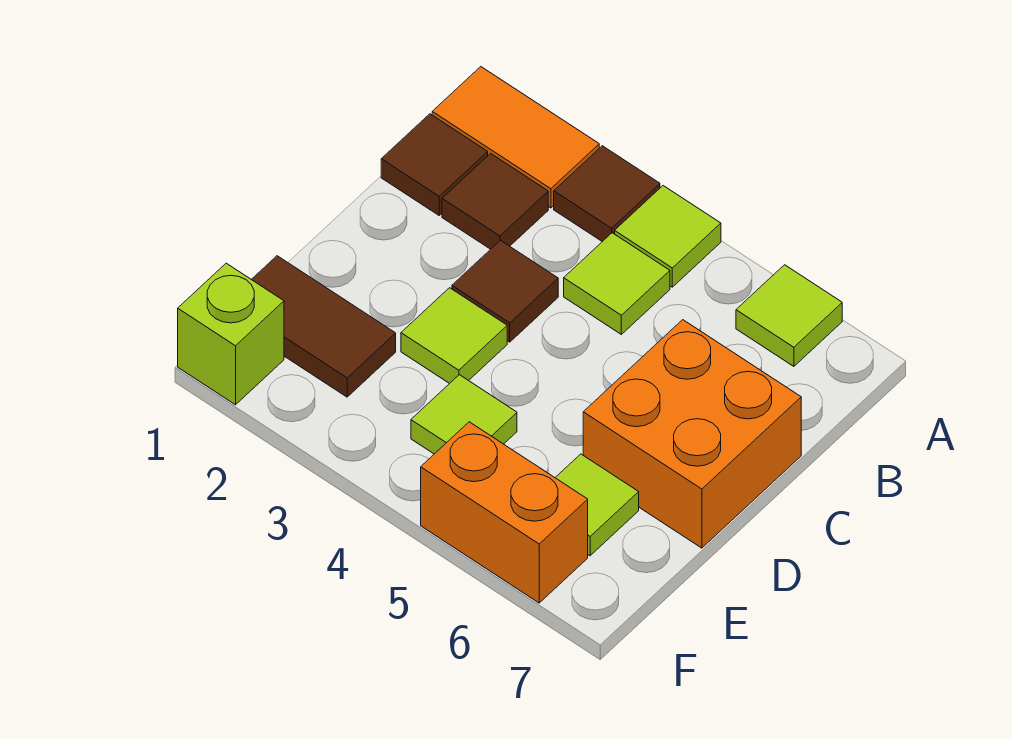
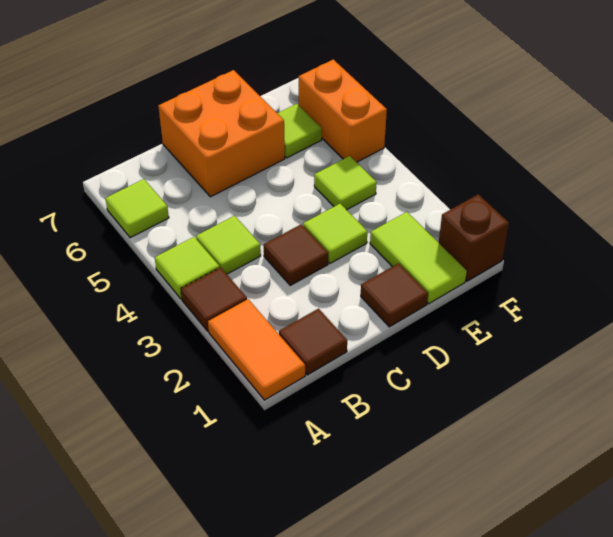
brown tile B2 level 1 -> brown tile D1 level 1
brown tile E1:E2 level 1 -> lime tile E1:E2 level 1
lime brick F1 level 1 -> brown brick F1 level 1

